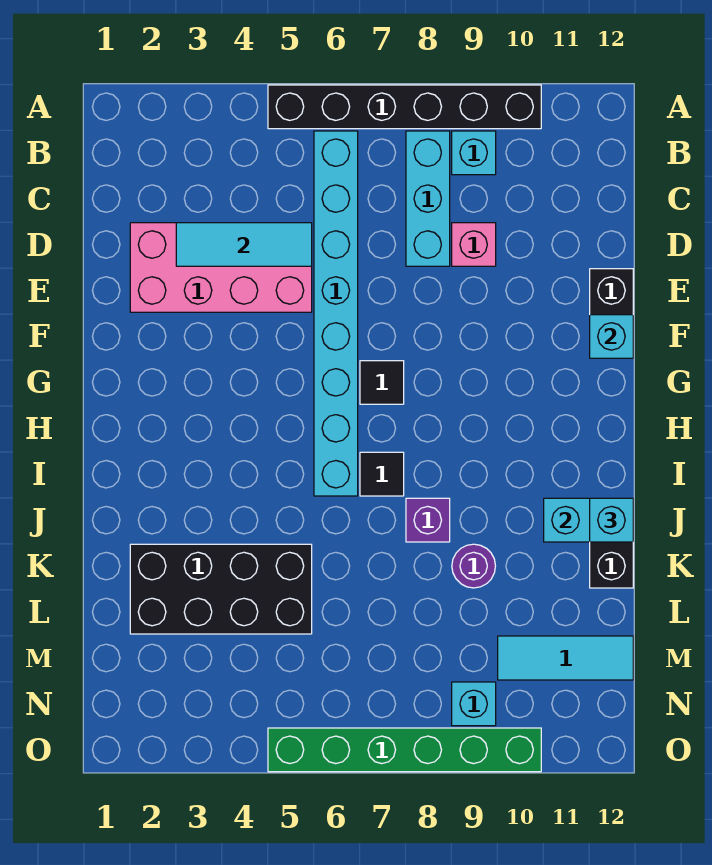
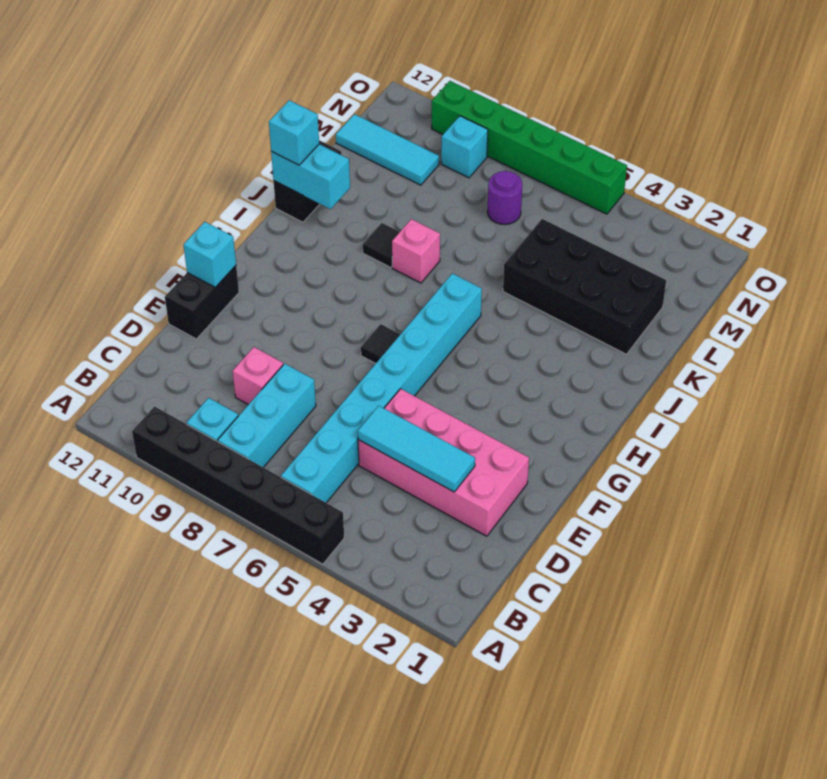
black tile I7 level 1 -> black tile J9 level 1
purple brick J8 level 1 -> pink brick J8 level 1
purple round brick K9 level 1 -> purple round brick M7 level 1

